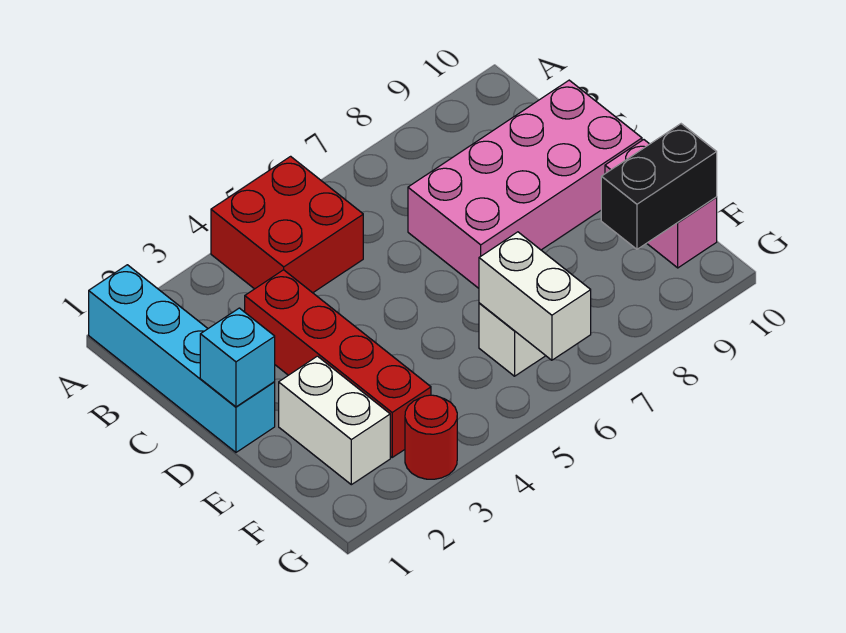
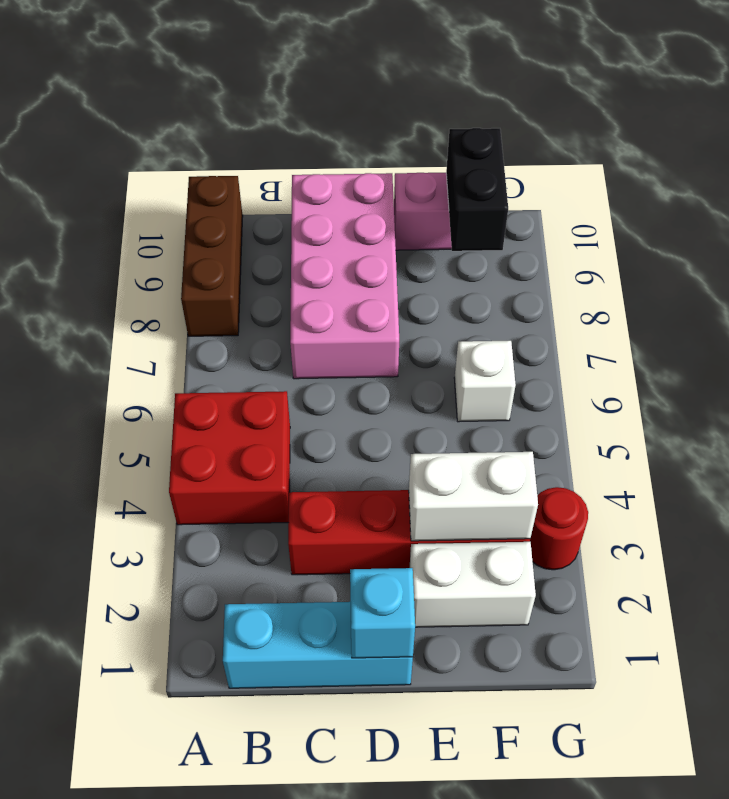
cyan brick A1:D1 level 1 -> cyan brick B1:D1 level 1
none -> brown brick A8:A10 level 1
white brick F6:G6 level 2 -> white brick E3:F3 level 2

